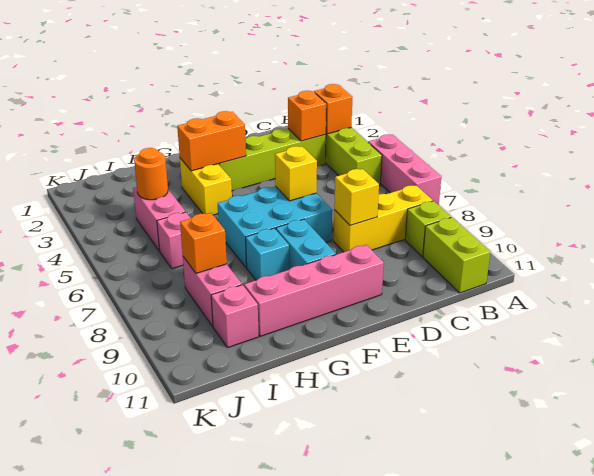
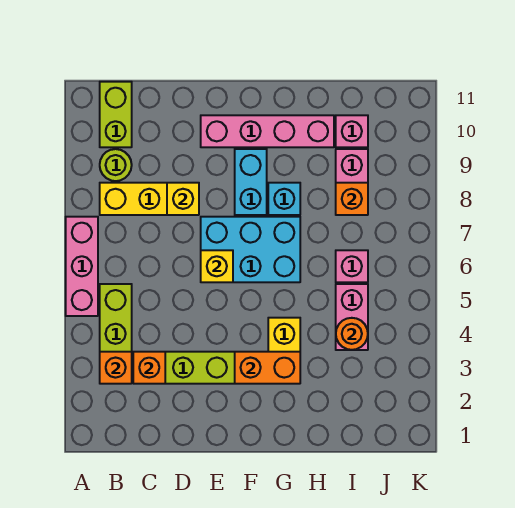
lime brick B9 level 1 -> lime round brick B9 level 1

